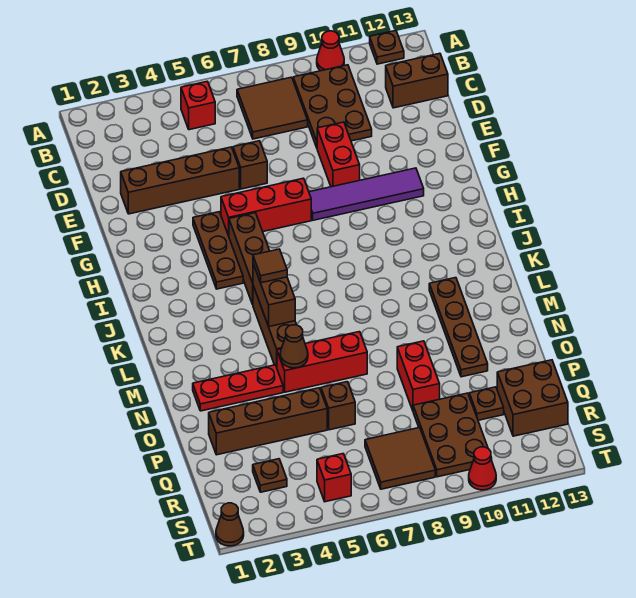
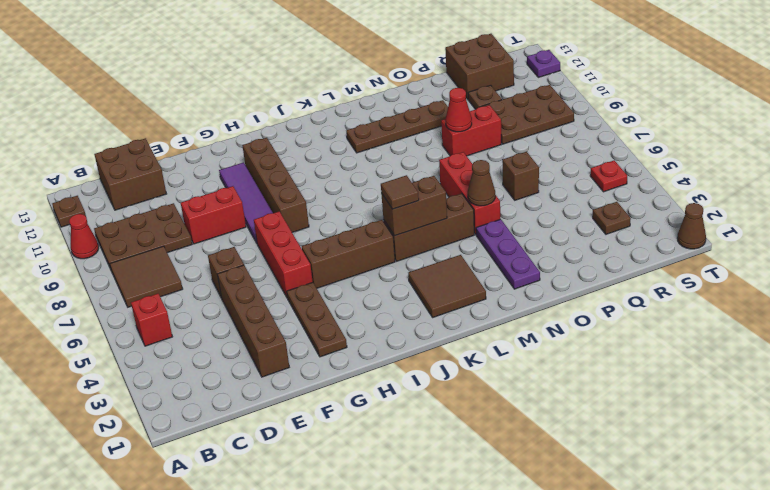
brown brick C12:C13 level 1 -> brown brick C12:D13 level 1
brown plate G4:I4 level 1 -> brown plate G2:G4 level 1
red plate N2:N4 level 1 -> purple plate N2:N4 level 1
brown brick P2:P5 level 1 -> brown brick H8:H11 level 1
brown tile R7:S8 level 1 -> brown tile K2:L3 level 1
red brick S5 level 1 -> red plate S5 level 1
red cone T10 level 1 -> red cone O9 level 2
none -> purple plate T12 level 1

